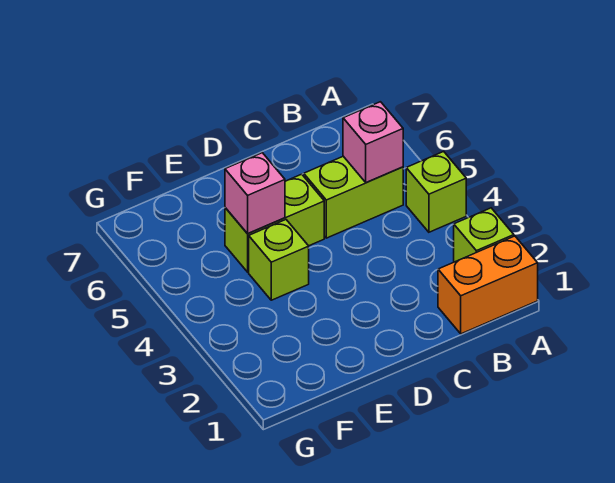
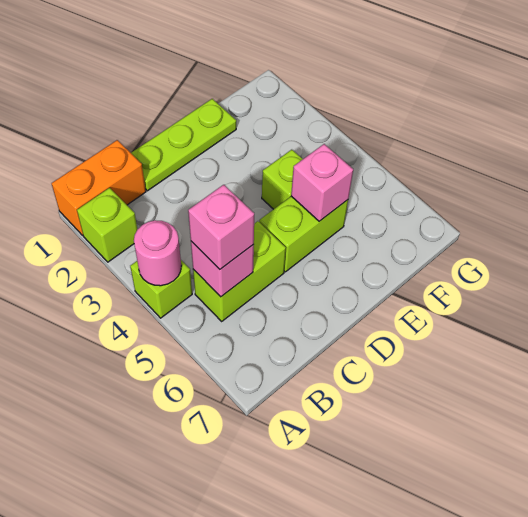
none -> pink round brick A4 level 2
none -> pink brick B5 level 3
none -> lime plate C1:E1 level 1

